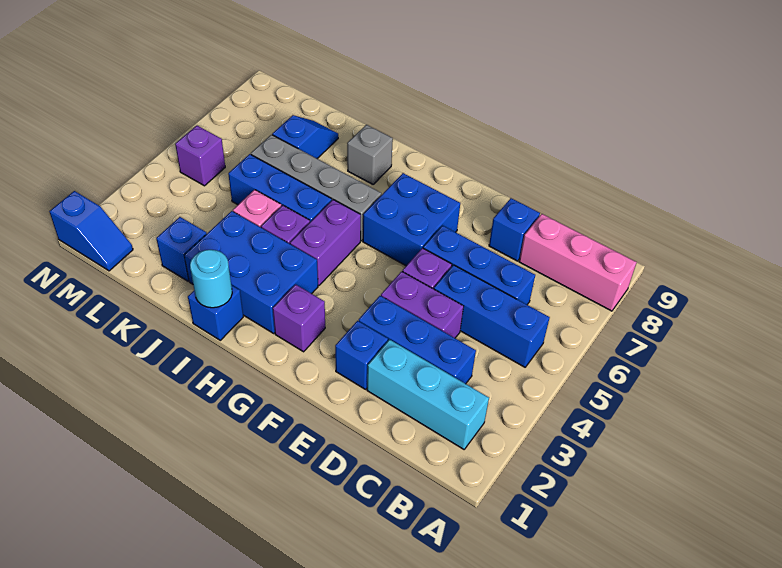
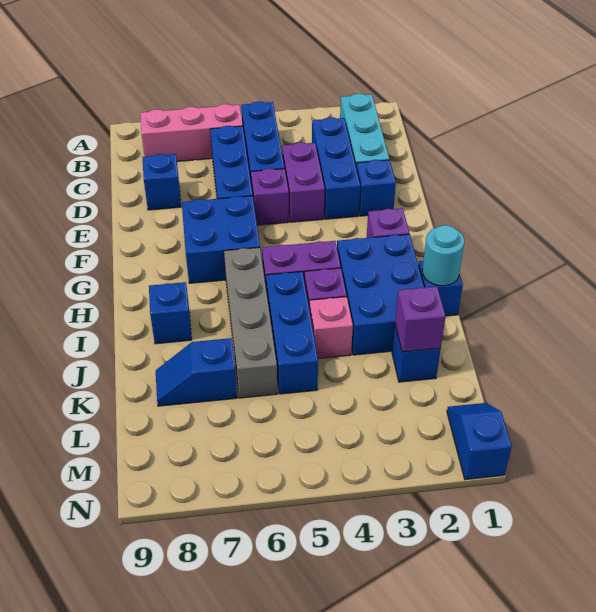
pink brick A8:C8 level 1 -> pink brick B6:B8 level 1
grey brick I8 level 1 -> blue brick I8 level 1
purple brick M5 level 1 -> purple brick K2 level 2

